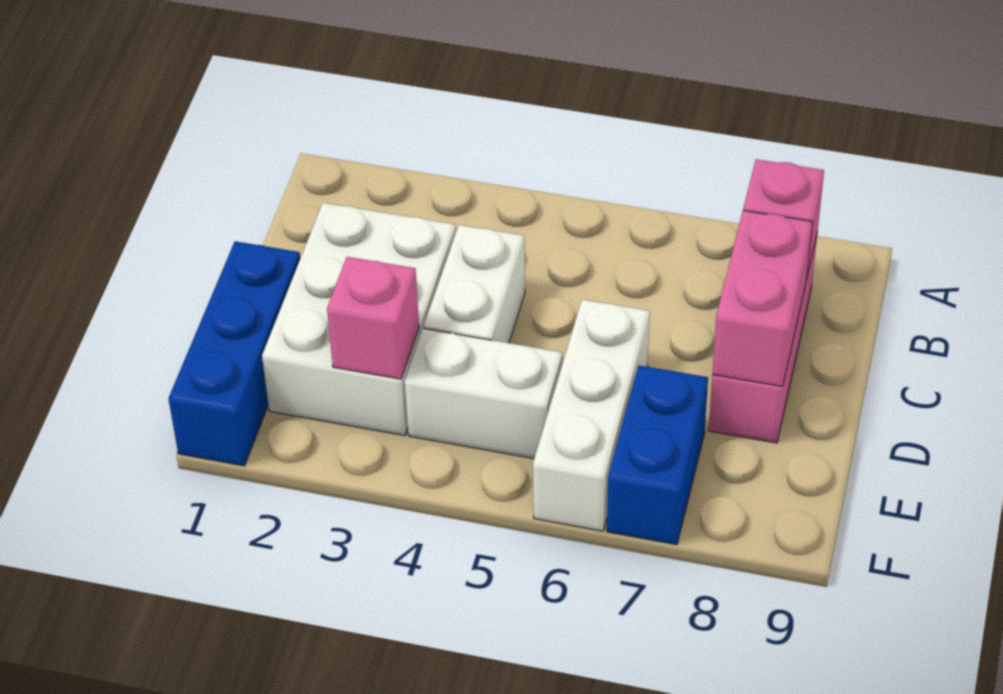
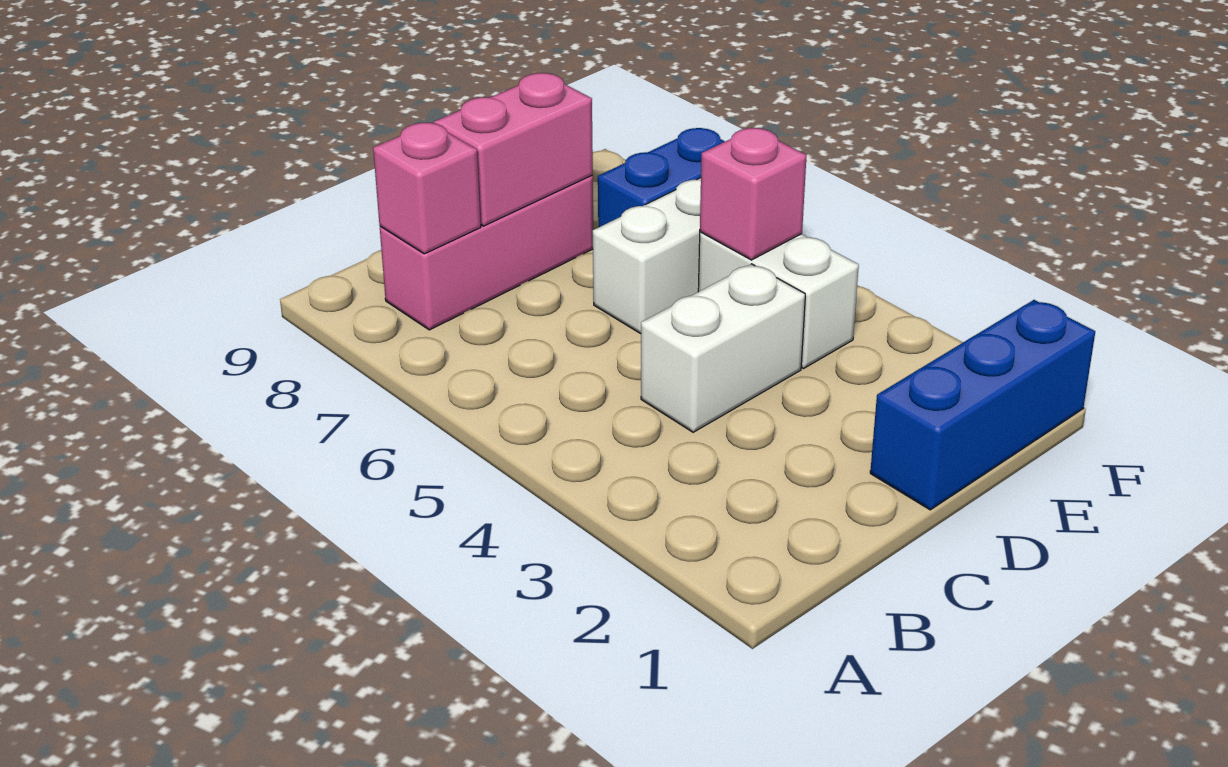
white brick C2:E3 level 1 -> none
pink brick E3 level 2 -> pink brick E5 level 2

